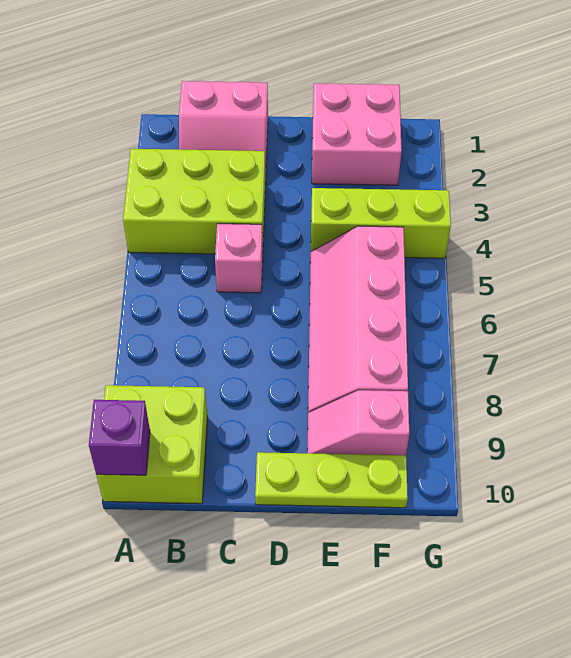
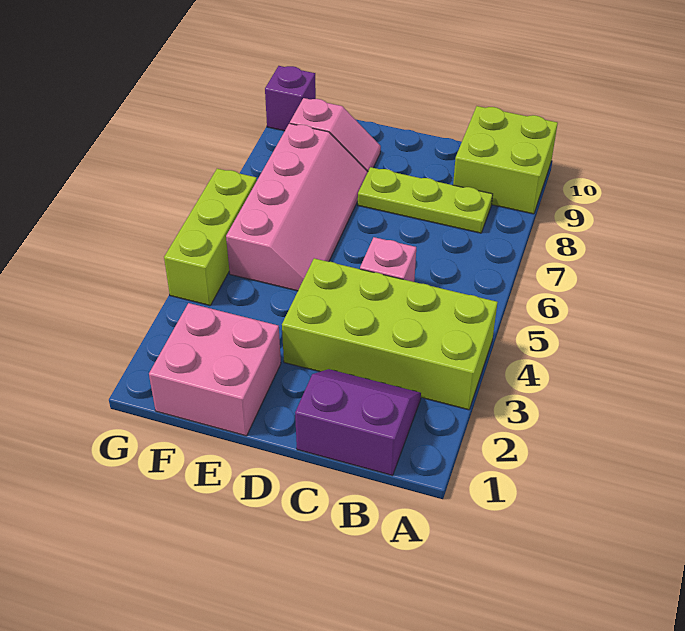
lime brick A3:C4 level 1 -> lime brick A3:D4 level 1
purple brick A10 level 2 -> purple brick G10 level 1
pink slope B1:C2 level 1 top 1 -> purple slope B1:C2 level 1 top 1
lime plate D10:F10 level 1 -> lime plate B8:D8 level 1
lime brick E4:G4 level 1 -> lime brick G4:G6 level 1

